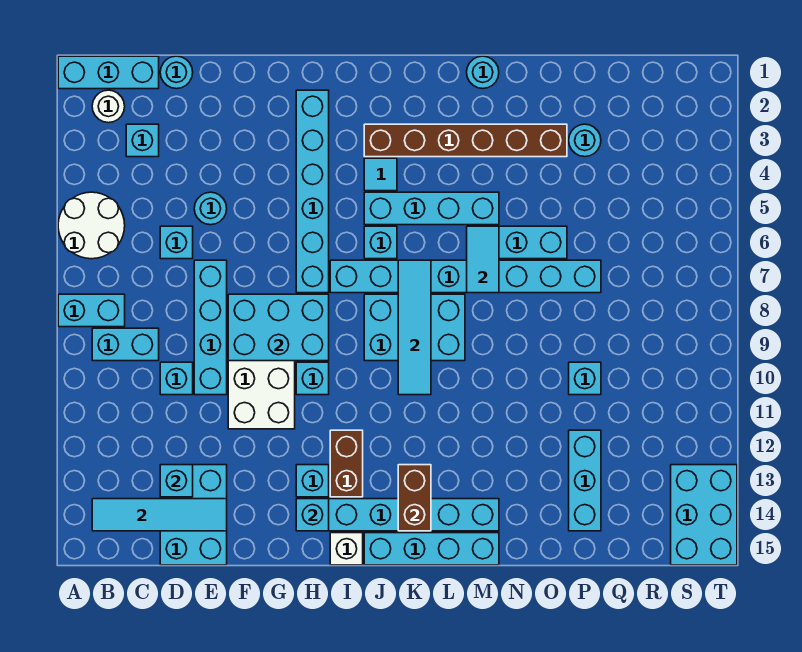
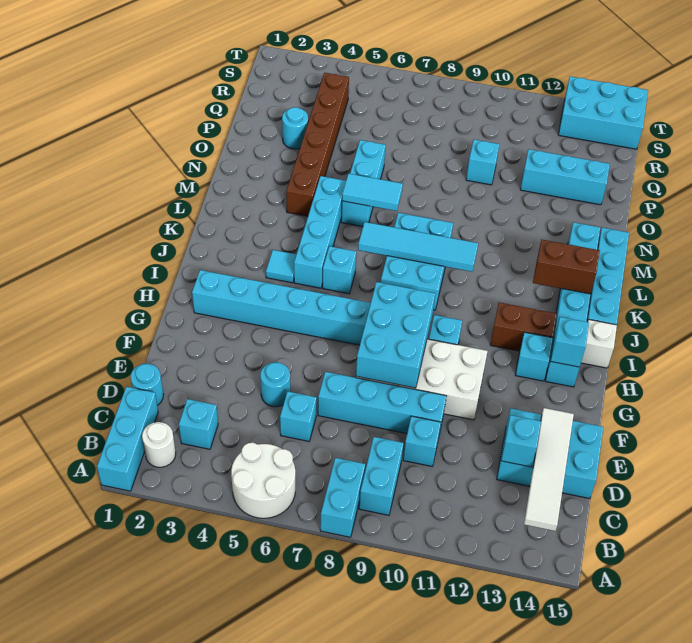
cyan tile B14:E14 level 2 -> white tile B14:E14 level 2
cyan brick I7:P7 level 1 -> none
brown brick J3:O3 level 1 -> brown brick M4:R4 level 1
cyan round brick M1 level 1 -> none

